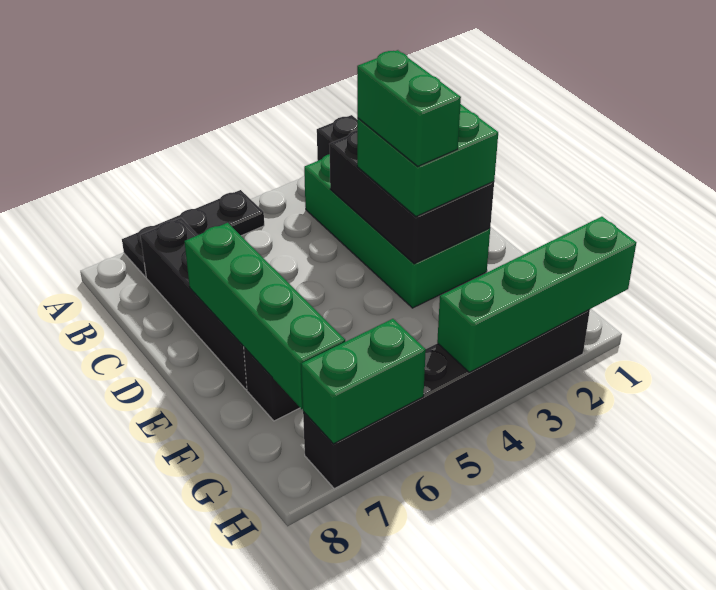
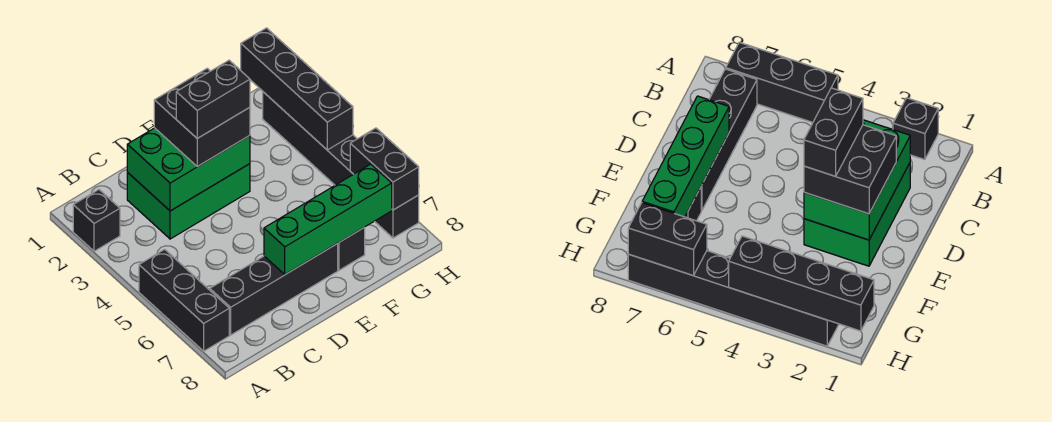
black plate A5:A7 level 1 -> black brick A5:A7 level 1
green brick B2:E3 level 1 -> green brick C2:E3 level 1
black brick C2:E3 level 2 -> green brick C2:E3 level 2
green brick D2:E3 level 3 -> black brick D2:E3 level 3
green brick D3:E3 level 4 -> black brick D3:E3 level 4
green brick H1:H4 level 2 -> black brick H1:H4 level 2
green brick H6:H7 level 2 -> black brick H6:H7 level 2

